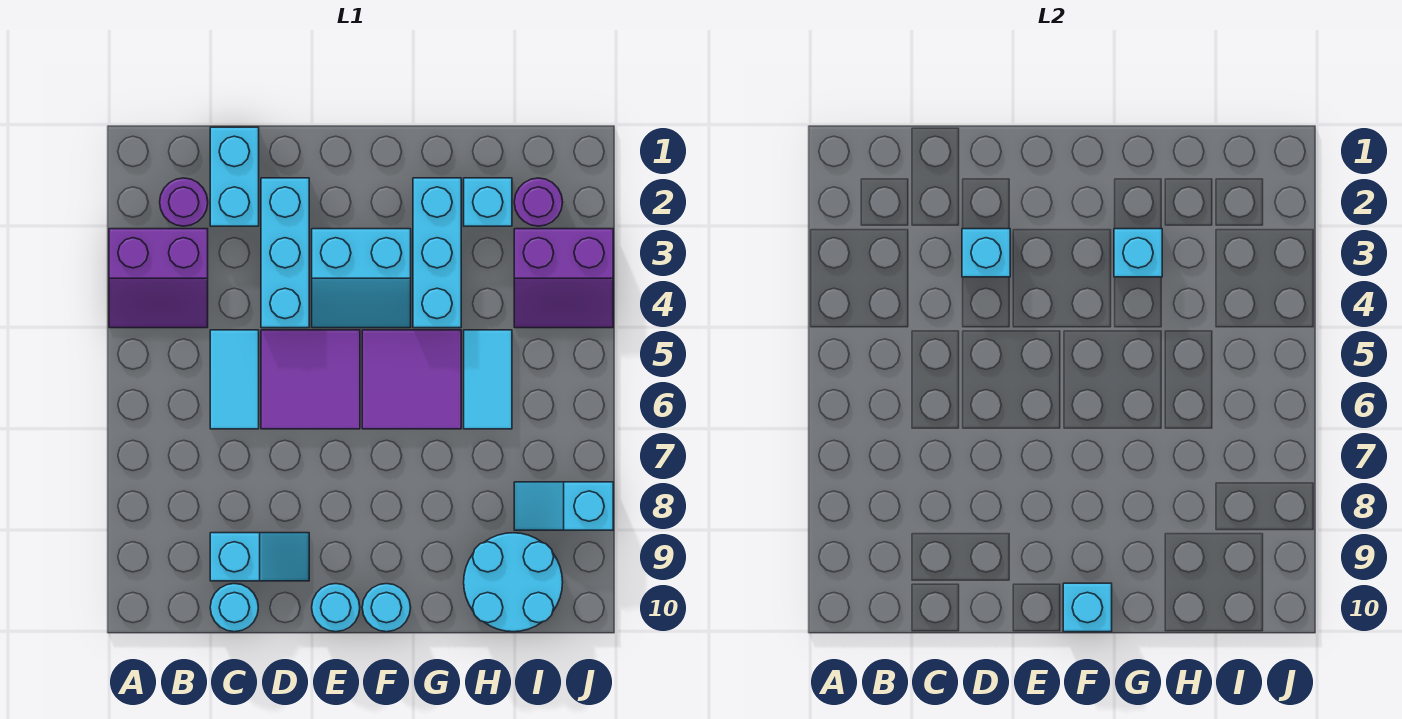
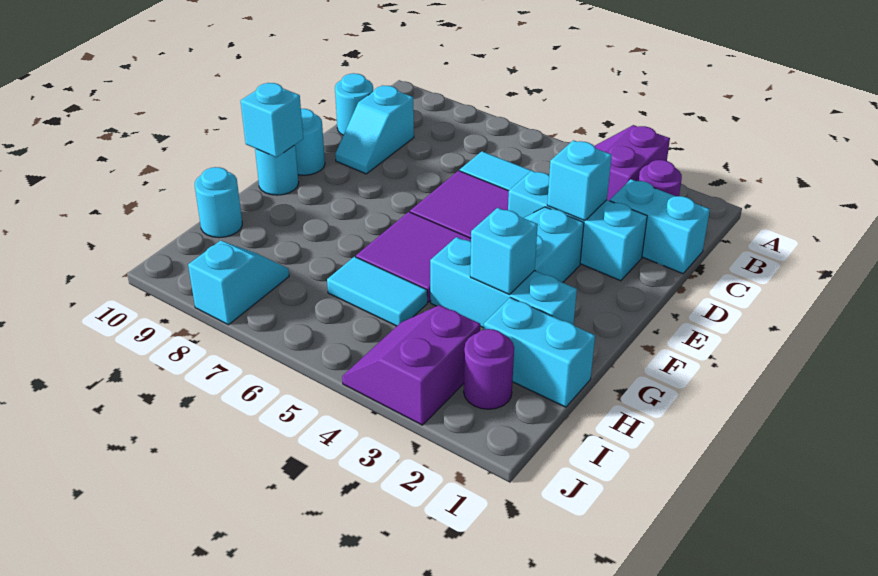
cyan brick H2 level 1 -> cyan brick H1:H2 level 1
cyan round brick H9:I10 level 1 -> cyan round brick H10 level 1

